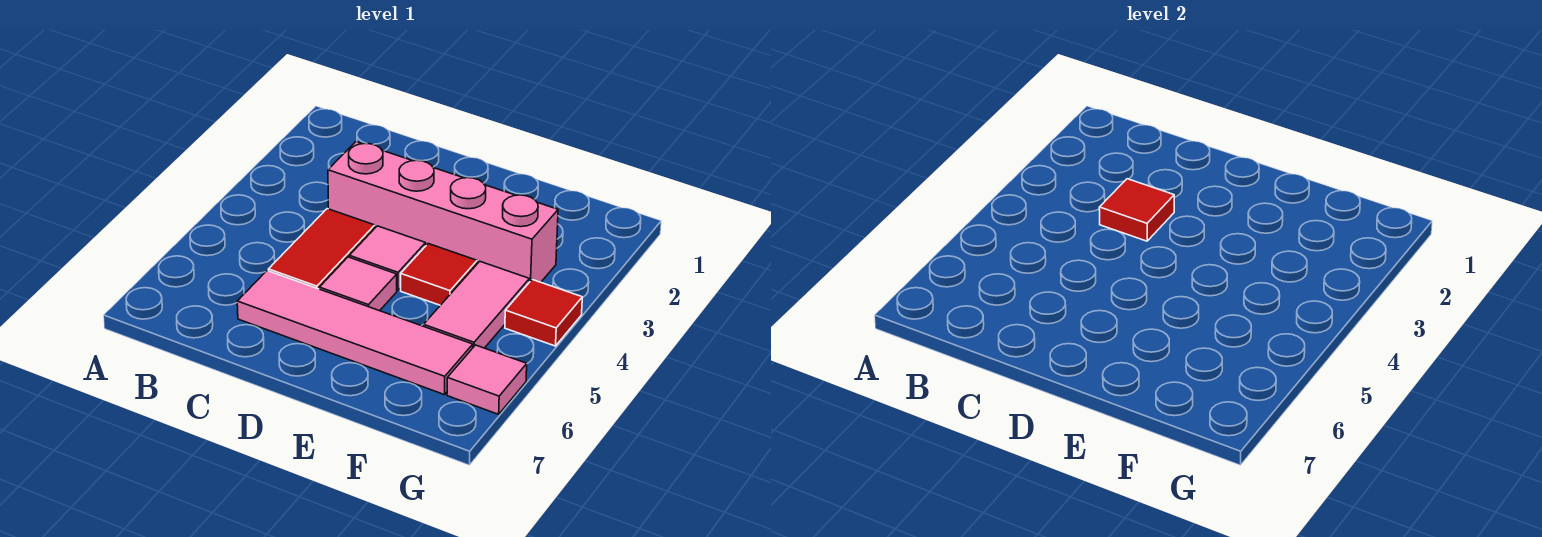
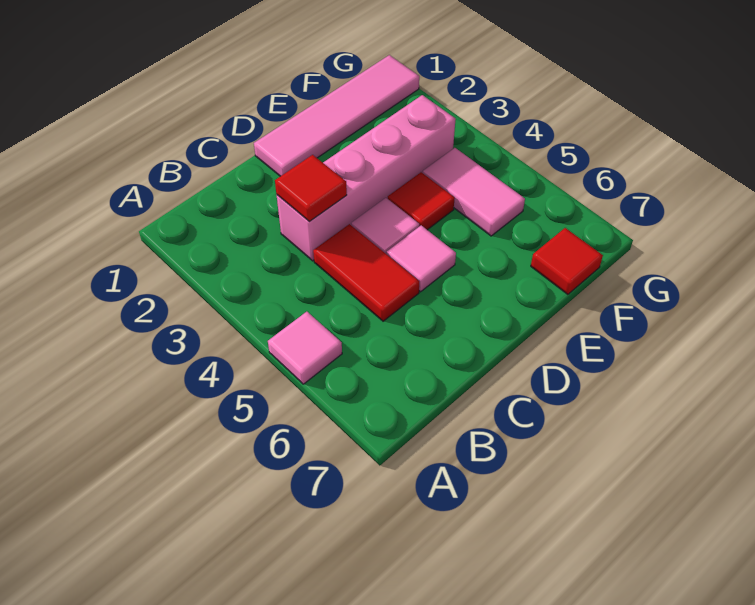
pink tile C6:F6 level 1 -> pink tile D1:G1 level 1
red tile G4 level 1 -> red tile F7 level 1
pink tile G6 level 1 -> pink tile A5 level 1

